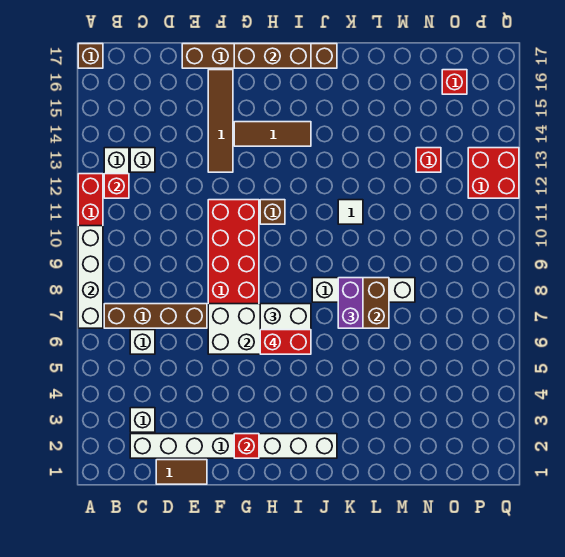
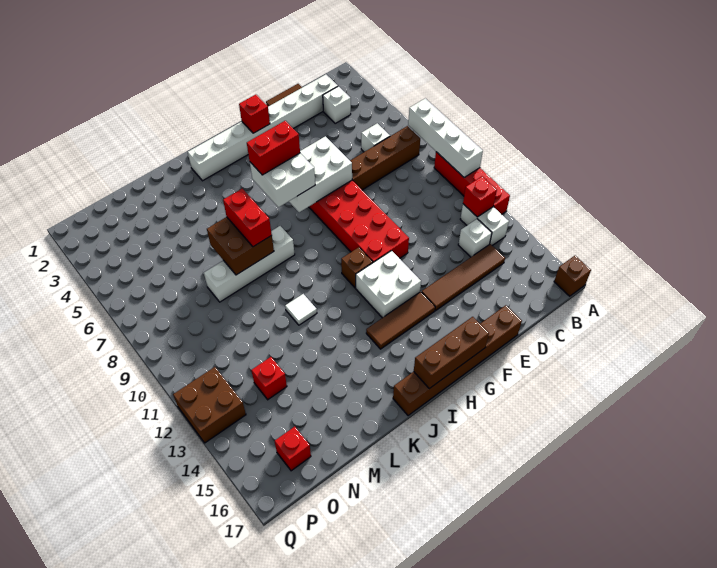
brown tile F13:F16 level 1 -> brown tile C14:F14 level 1
none -> white brick G12:H13 level 1
purple brick K7:K8 level 3 -> red brick K7:K8 level 3
red brick P12:Q13 level 1 -> brown brick P12:Q13 level 1

